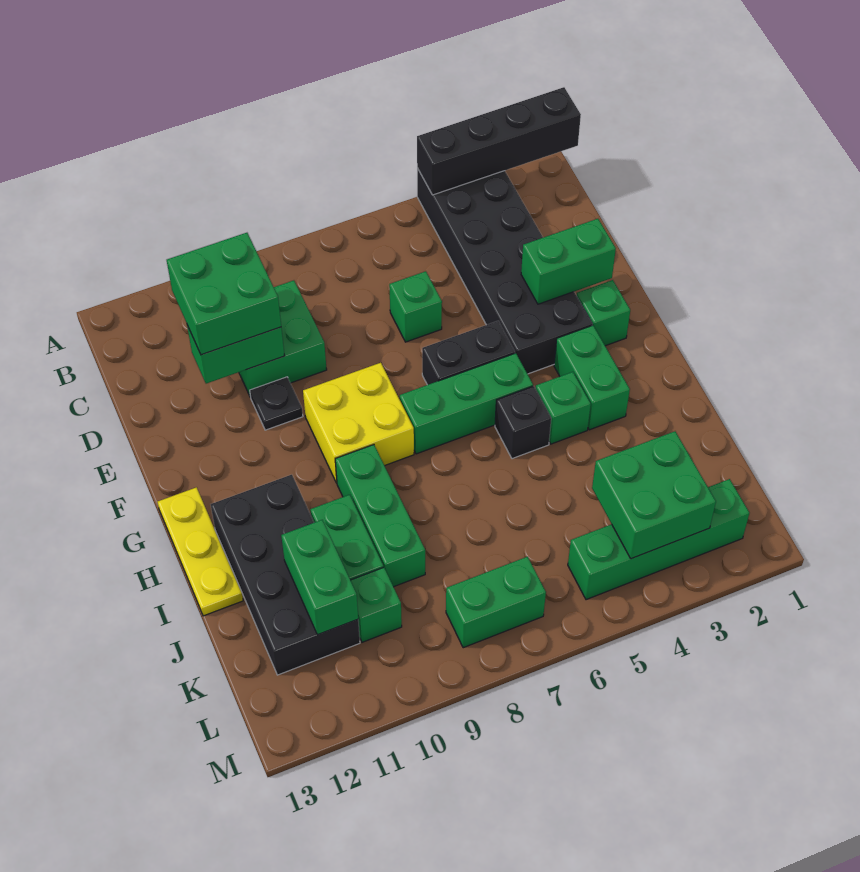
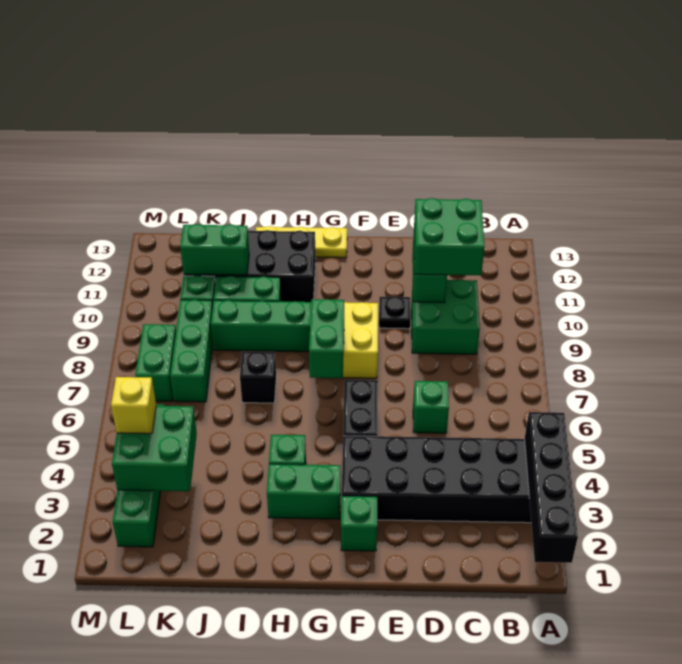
green brick E2:E3 level 2 -> green brick G7:G8 level 2
green brick G5:G7 level 1 -> green brick K7:K9 level 1
black brick H5 level 1 -> black brick I7 level 1
none -> yellow brick L4 level 3

